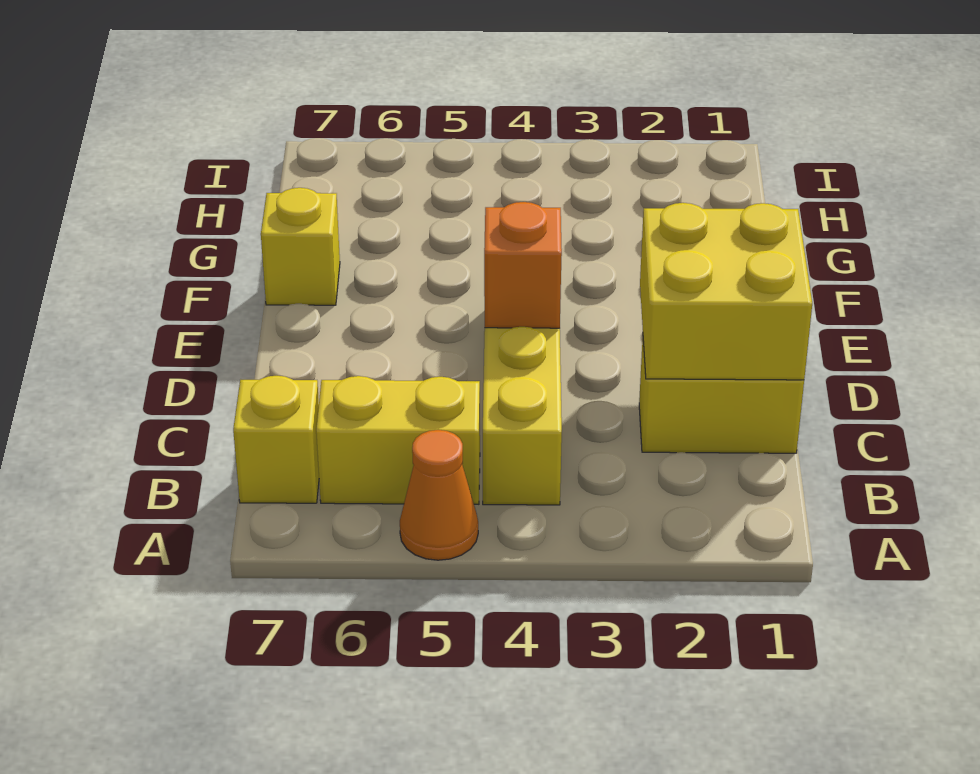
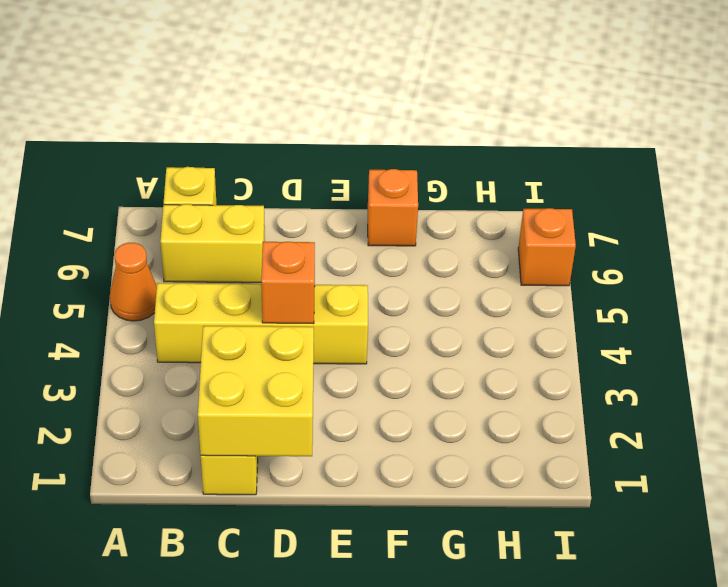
yellow brick B5:B6 level 1 -> yellow brick B6:C6 level 1
yellow brick F7 level 1 -> orange brick F7 level 1
none -> orange brick I6 level 1

